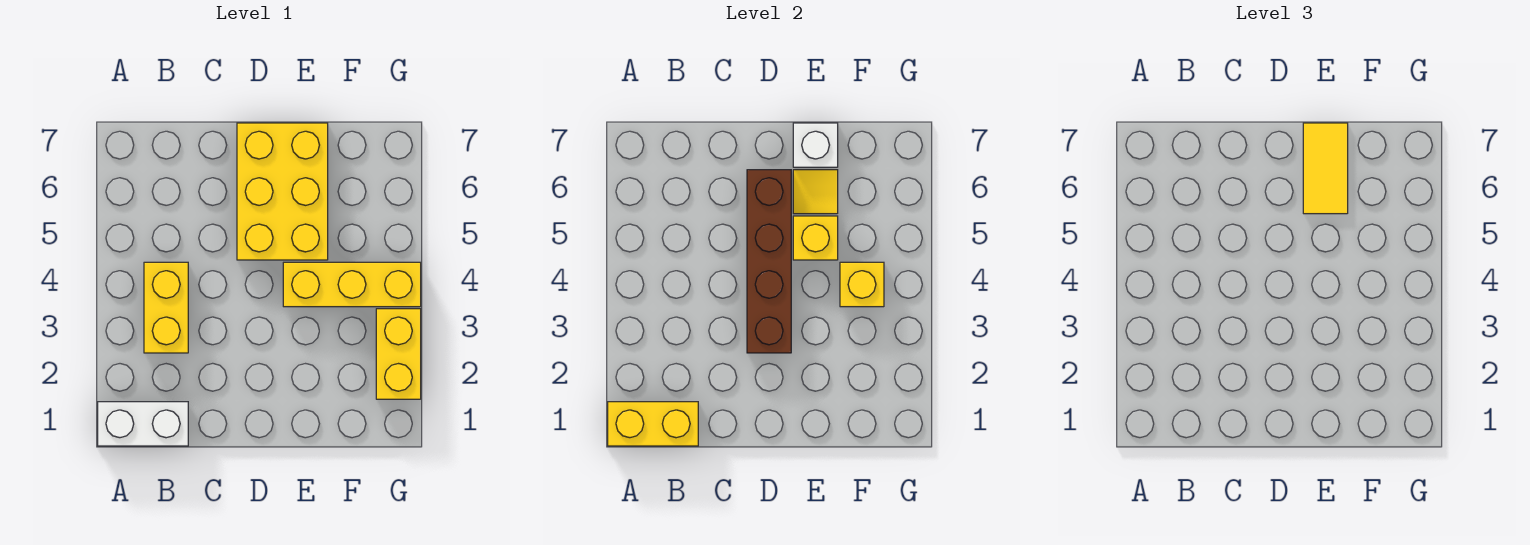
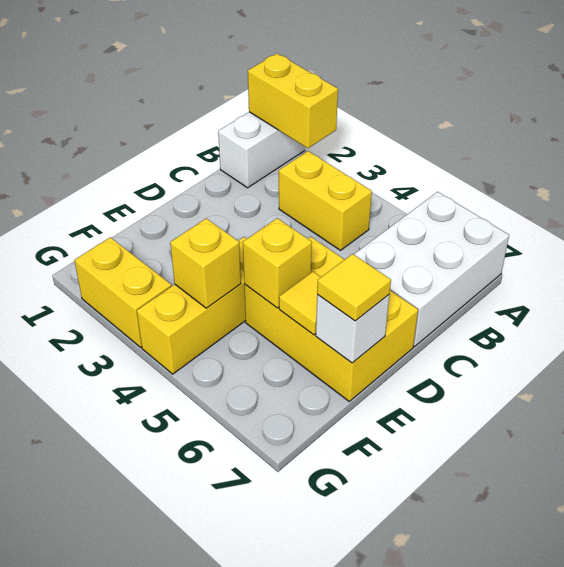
yellow brick A1:B1 level 2 -> yellow brick A1:A2 level 2
none -> white brick A6:C7 level 1
brown brick D3:D6 level 2 -> none
yellow tile E6:E7 level 3 -> yellow tile E7 level 3

